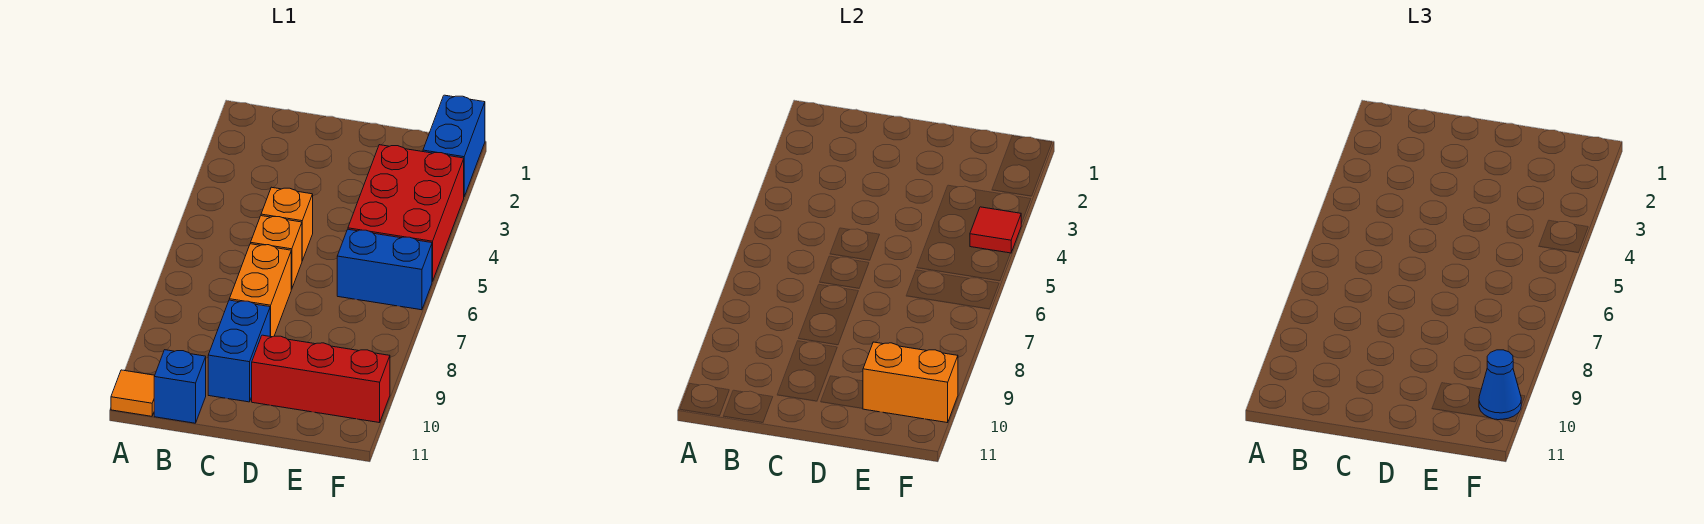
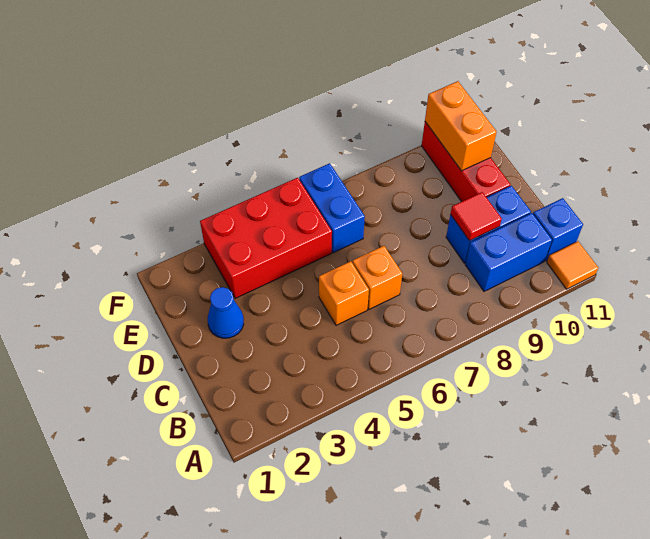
orange brick C7:C8 level 1 -> none
blue brick F1:F2 level 1 -> blue brick B9:B10 level 1
red tile F4 level 2 -> red tile C9 level 2
blue cone F10 level 3 -> blue cone D2 level 1

